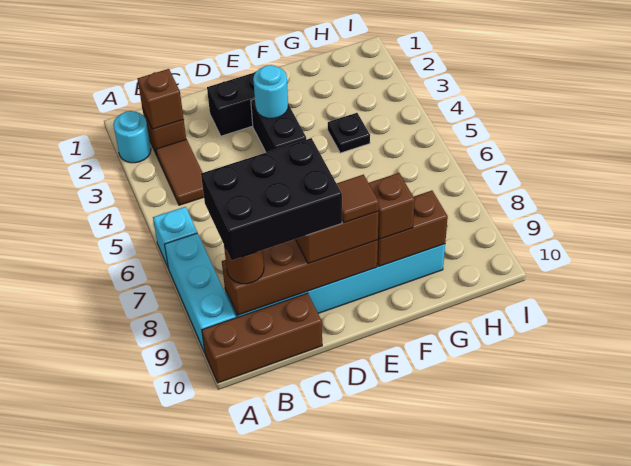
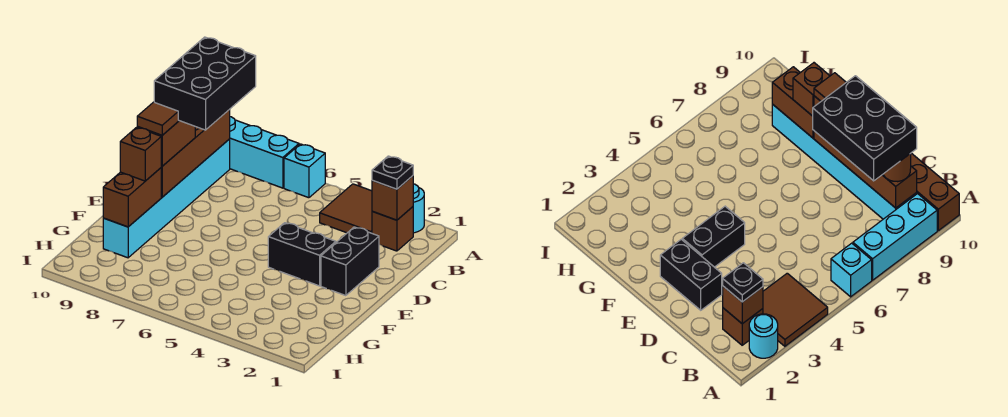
brown tile B3:B4 level 1 -> brown tile A3:B4 level 1
cyan round brick E3 level 2 -> none
black plate G4 level 1 -> black plate B2 level 3

